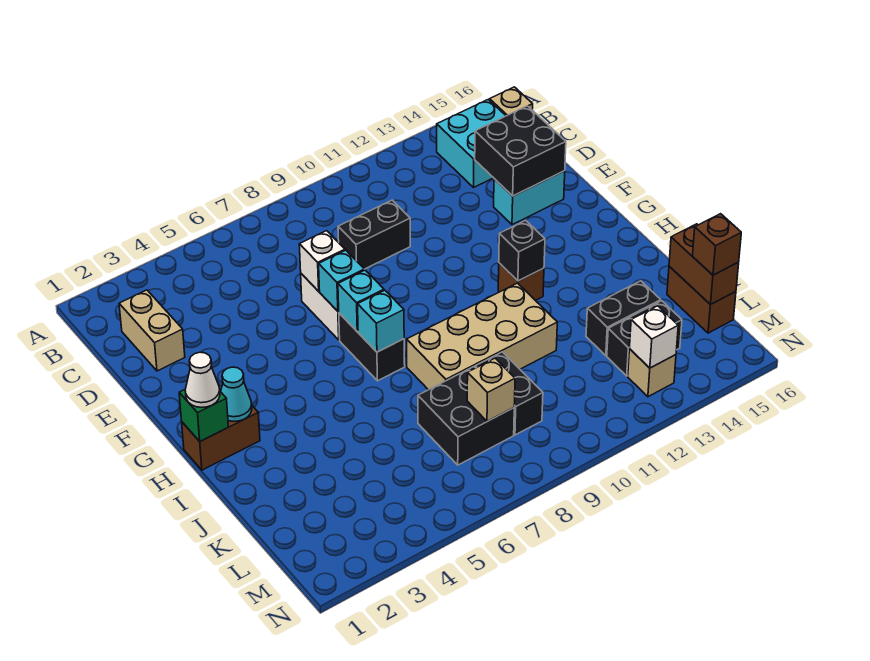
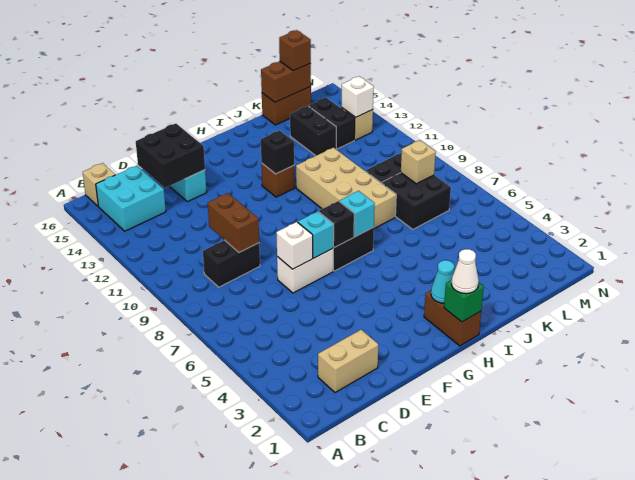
black brick D9:D10 level 1 -> black brick C9:D9 level 1
none -> brown brick D9:D10 level 2
cyan brick G7 level 2 -> black brick G7 level 2

